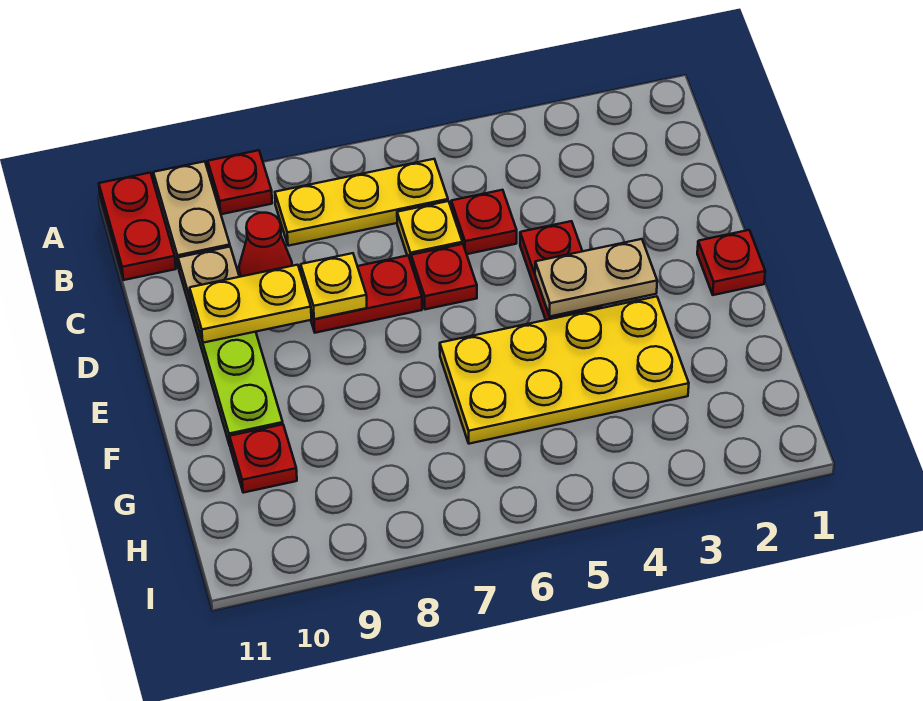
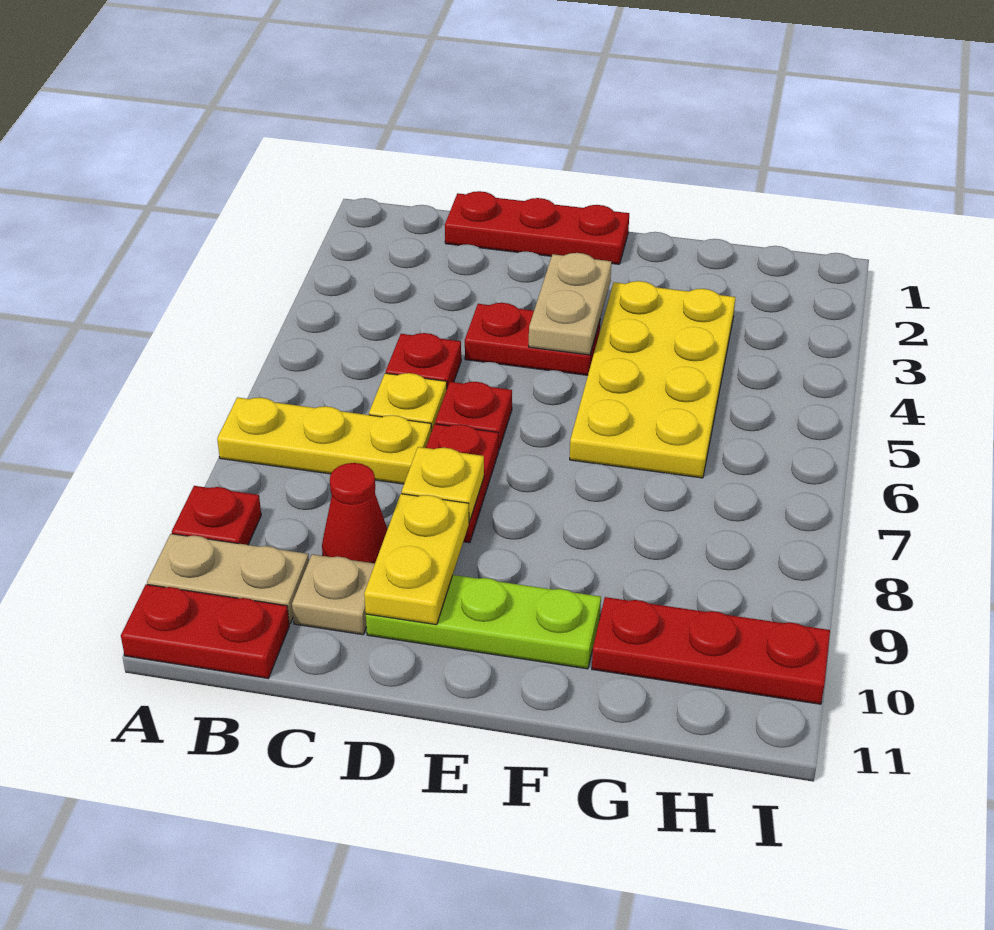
yellow plate B6:B8 level 1 -> yellow plate A7:C7 level 1
red plate E1 level 1 -> red plate C1:E1 level 1
red plate G10 level 1 -> red plate G10:I10 level 1

